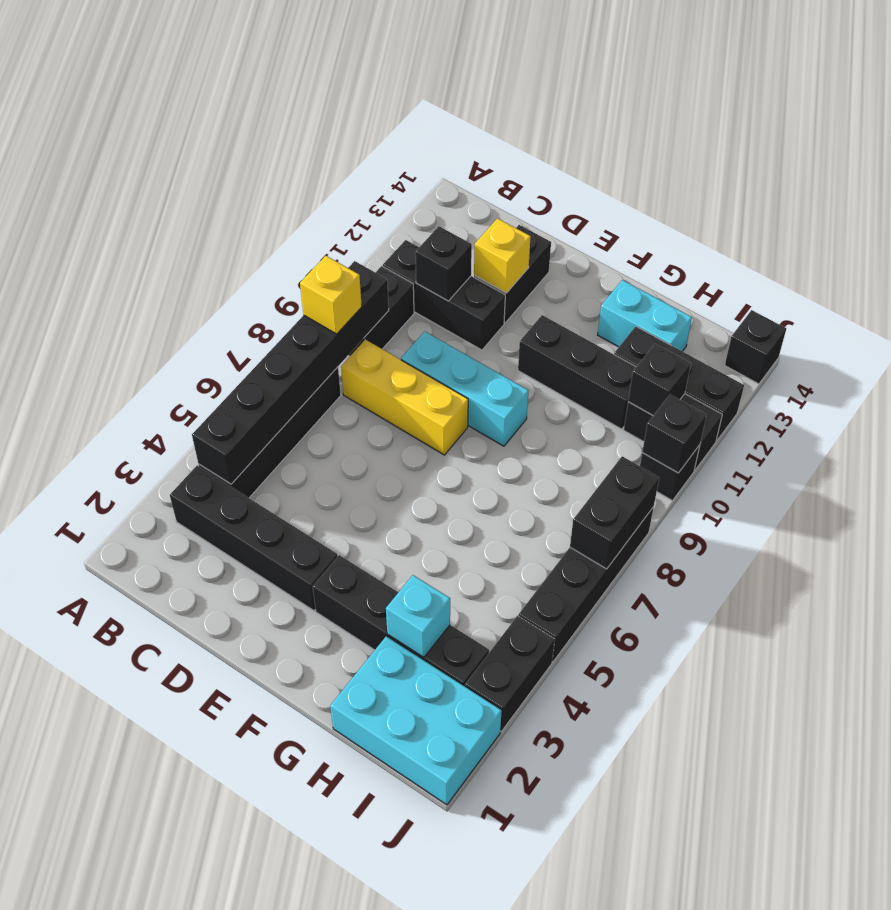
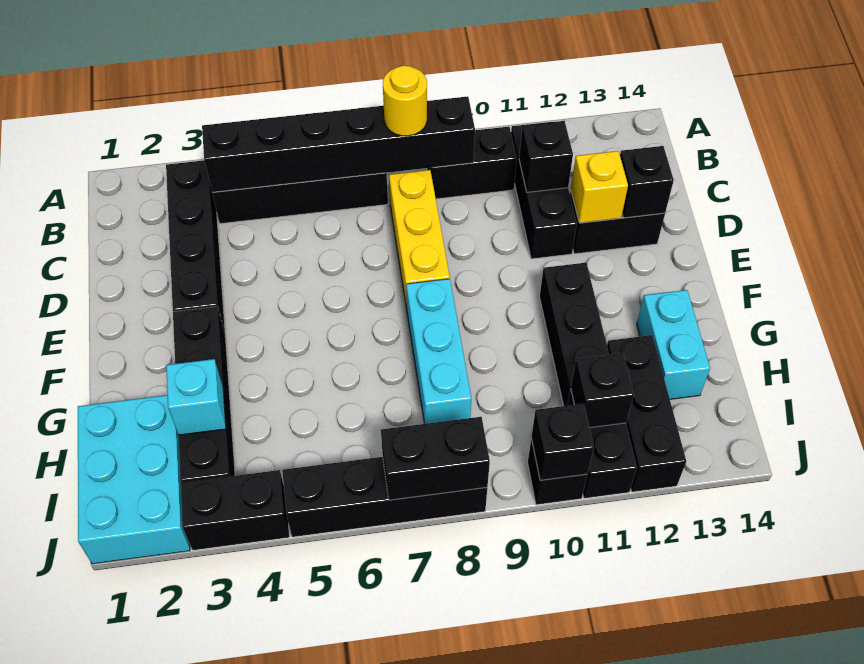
yellow brick B8 level 3 -> yellow round brick B8 level 3
cyan brick D9:F9 level 1 -> cyan brick F8:H8 level 1
black brick J14 level 1 -> black brick D13 level 2

